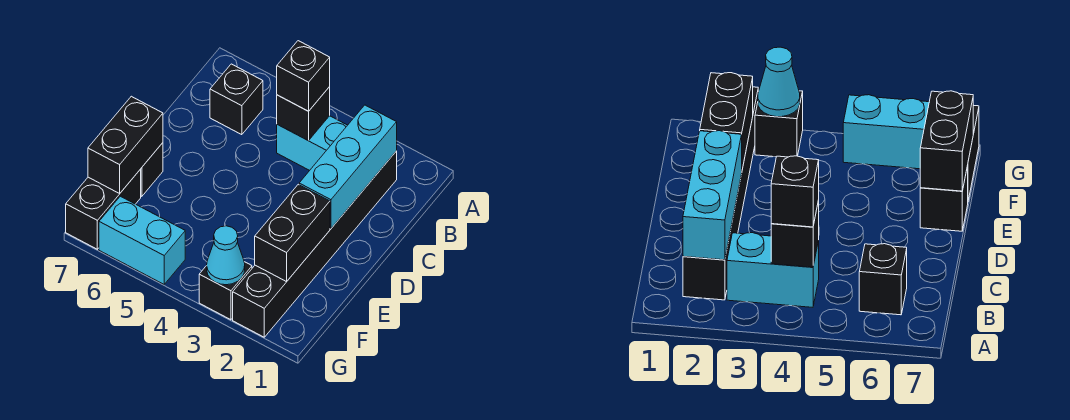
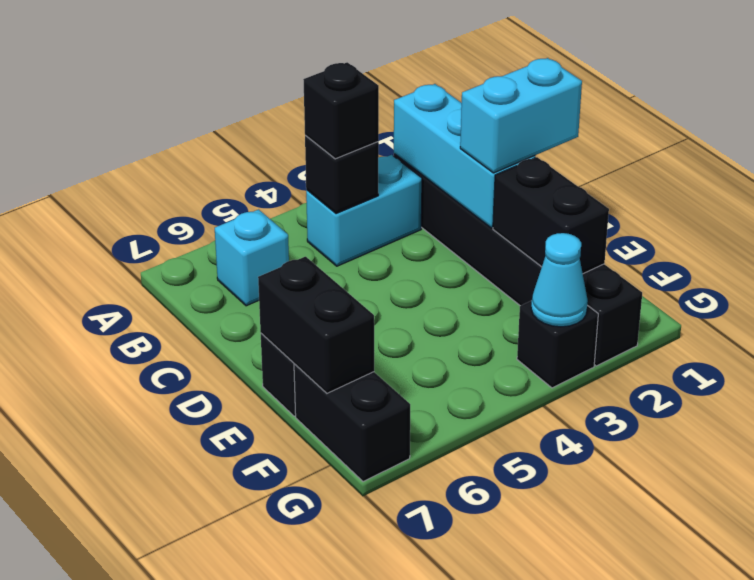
black brick B6 level 1 -> cyan brick B6 level 1
cyan brick G5:G6 level 1 -> cyan brick D1:D2 level 3

